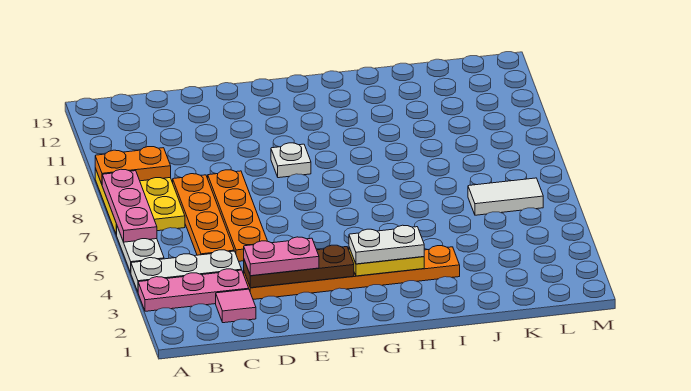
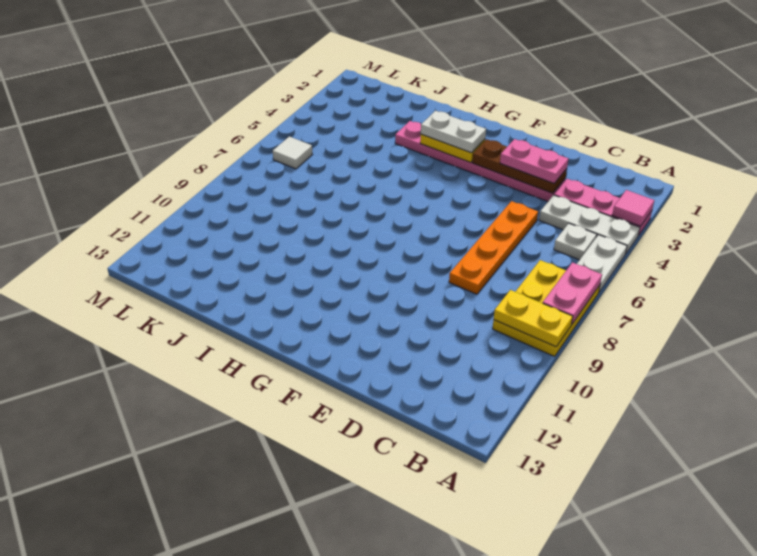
pink plate A6:A8 level 2 -> pink plate A7:A8 level 2
orange plate A9:B9 level 2 -> yellow plate A9:B9 level 2
pink tile C2 level 1 -> pink tile A3 level 2
orange plate C5:C8 level 1 -> none
orange plate D3:I3 level 1 -> pink plate D3:I3 level 1
white plate F9 level 1 -> white plate B5 level 1
white tile K6:L6 level 1 -> white tile L6 level 1

